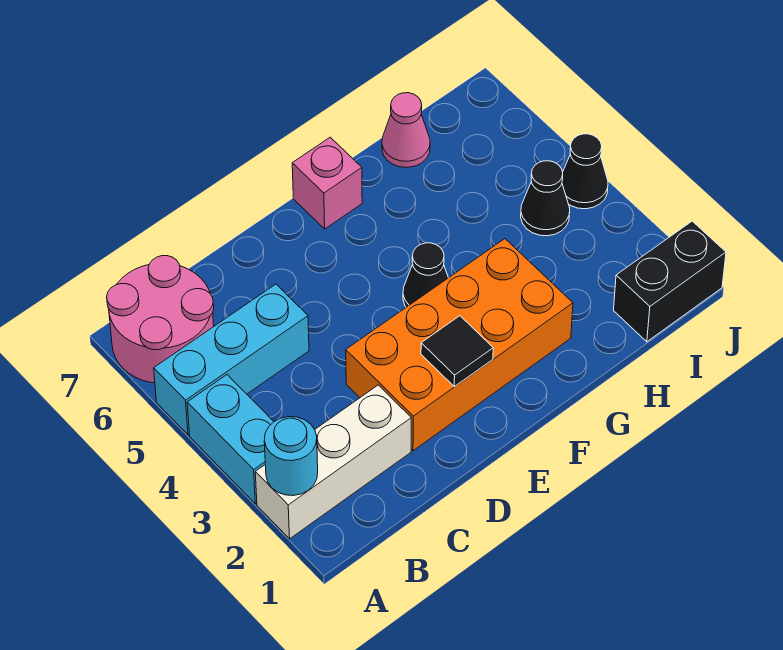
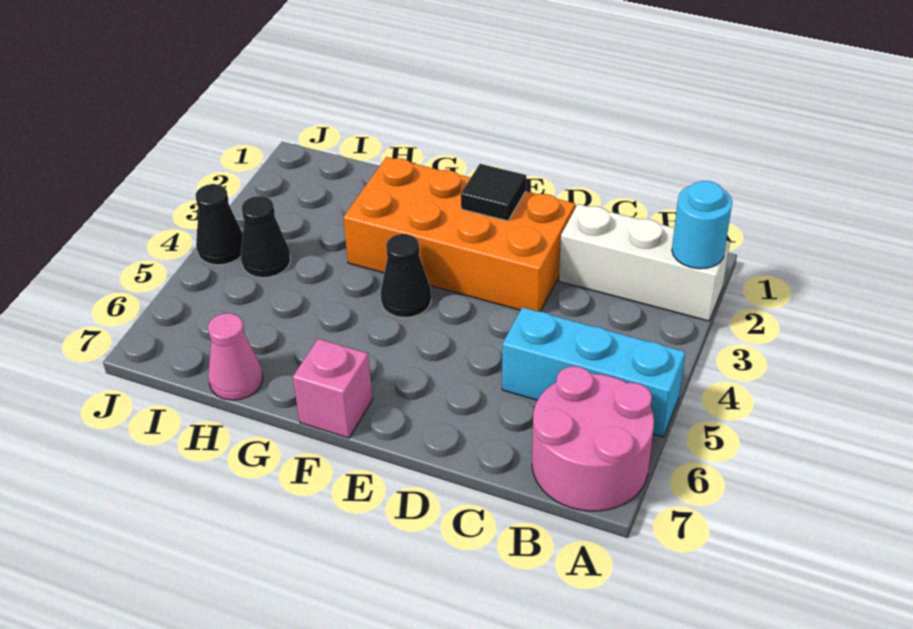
cyan brick A3:A4 level 1 -> none
black brick I1:J1 level 1 -> none

